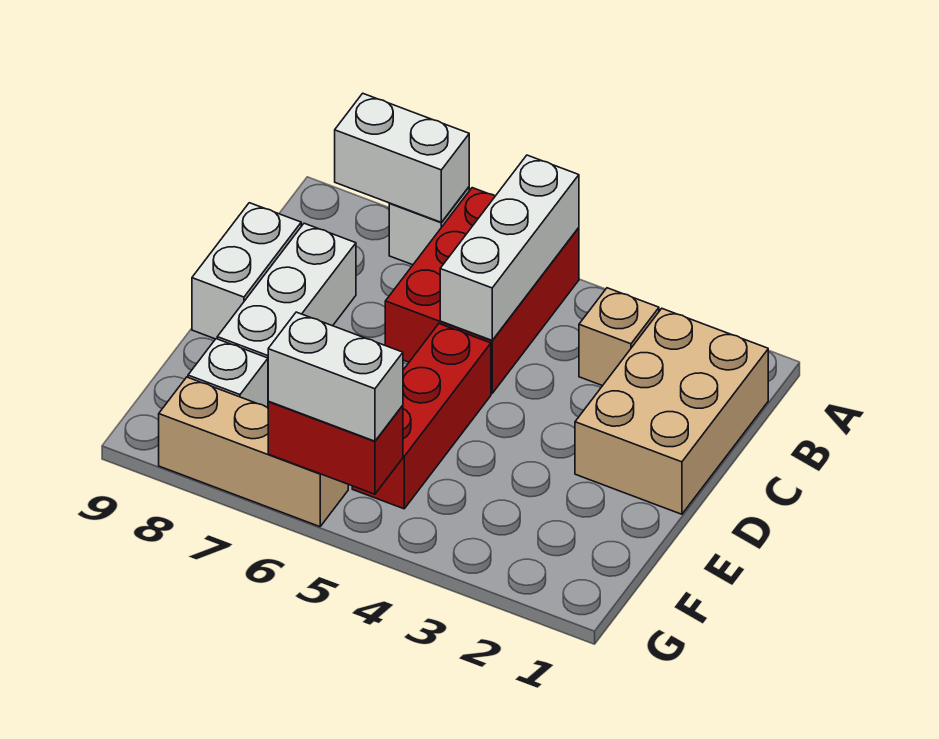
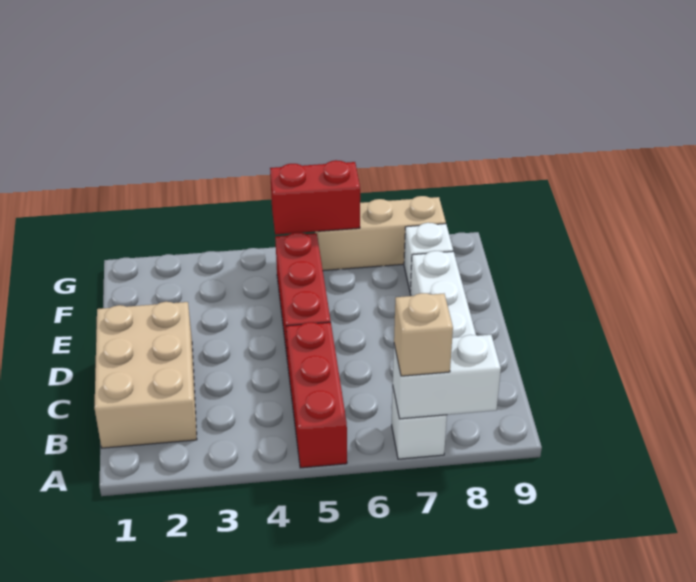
red brick A5:C6 level 1 -> red brick A5:C5 level 1
white brick A5:C5 level 2 -> none
tan brick B3 level 1 -> tan brick A7 level 3
white brick C9:D9 level 1 -> none
white brick G5:G6 level 3 -> none

